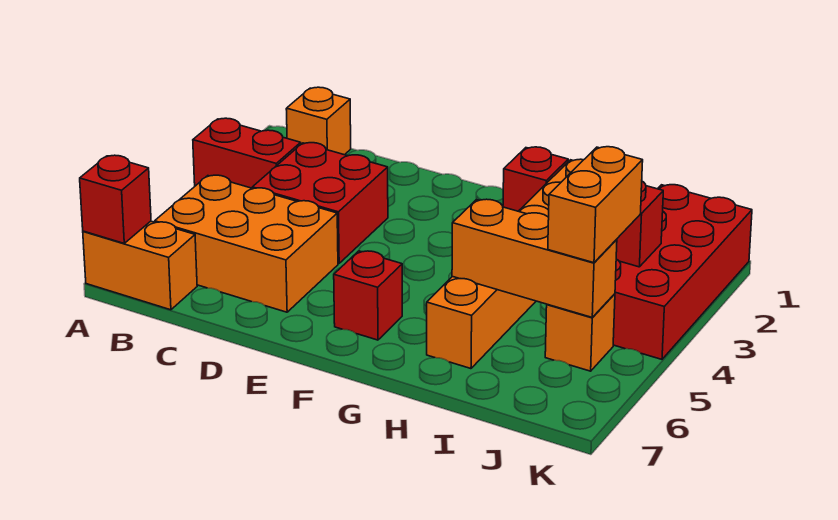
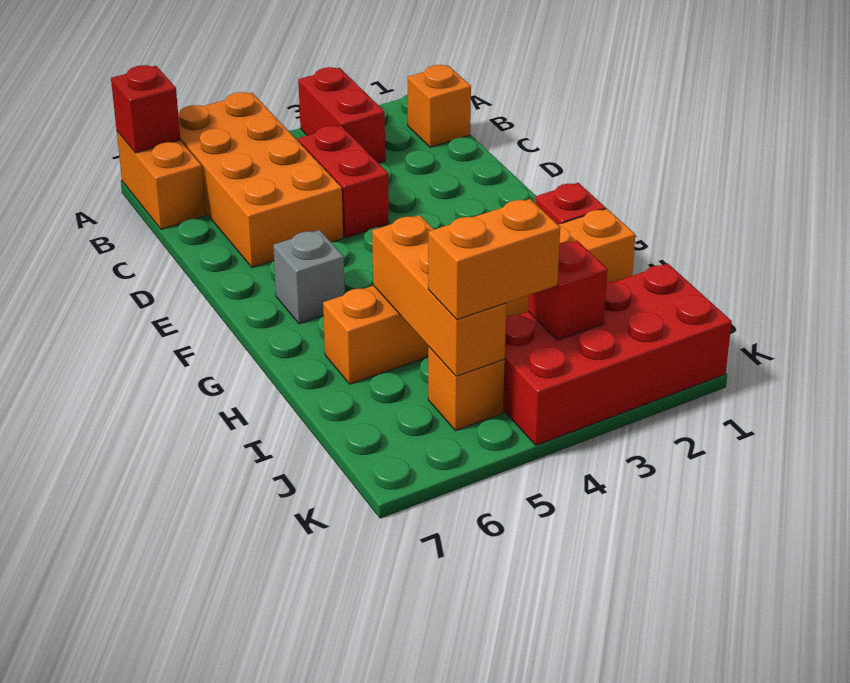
orange brick B5:D6 level 1 -> orange brick A5:D6 level 1
red brick C3:D4 level 1 -> red brick C4:D4 level 1
red brick F6 level 1 -> grey brick F6 level 1

